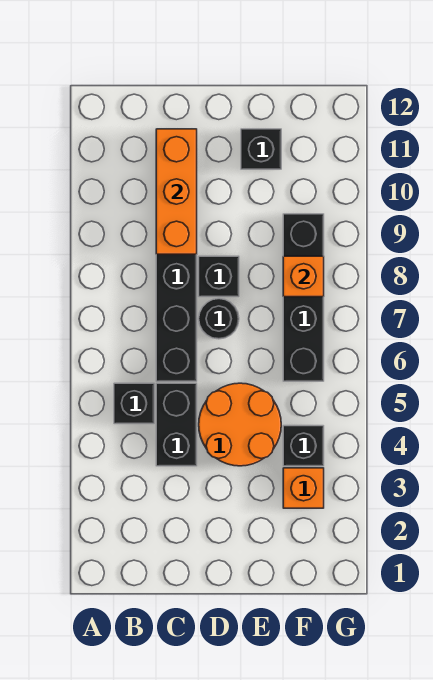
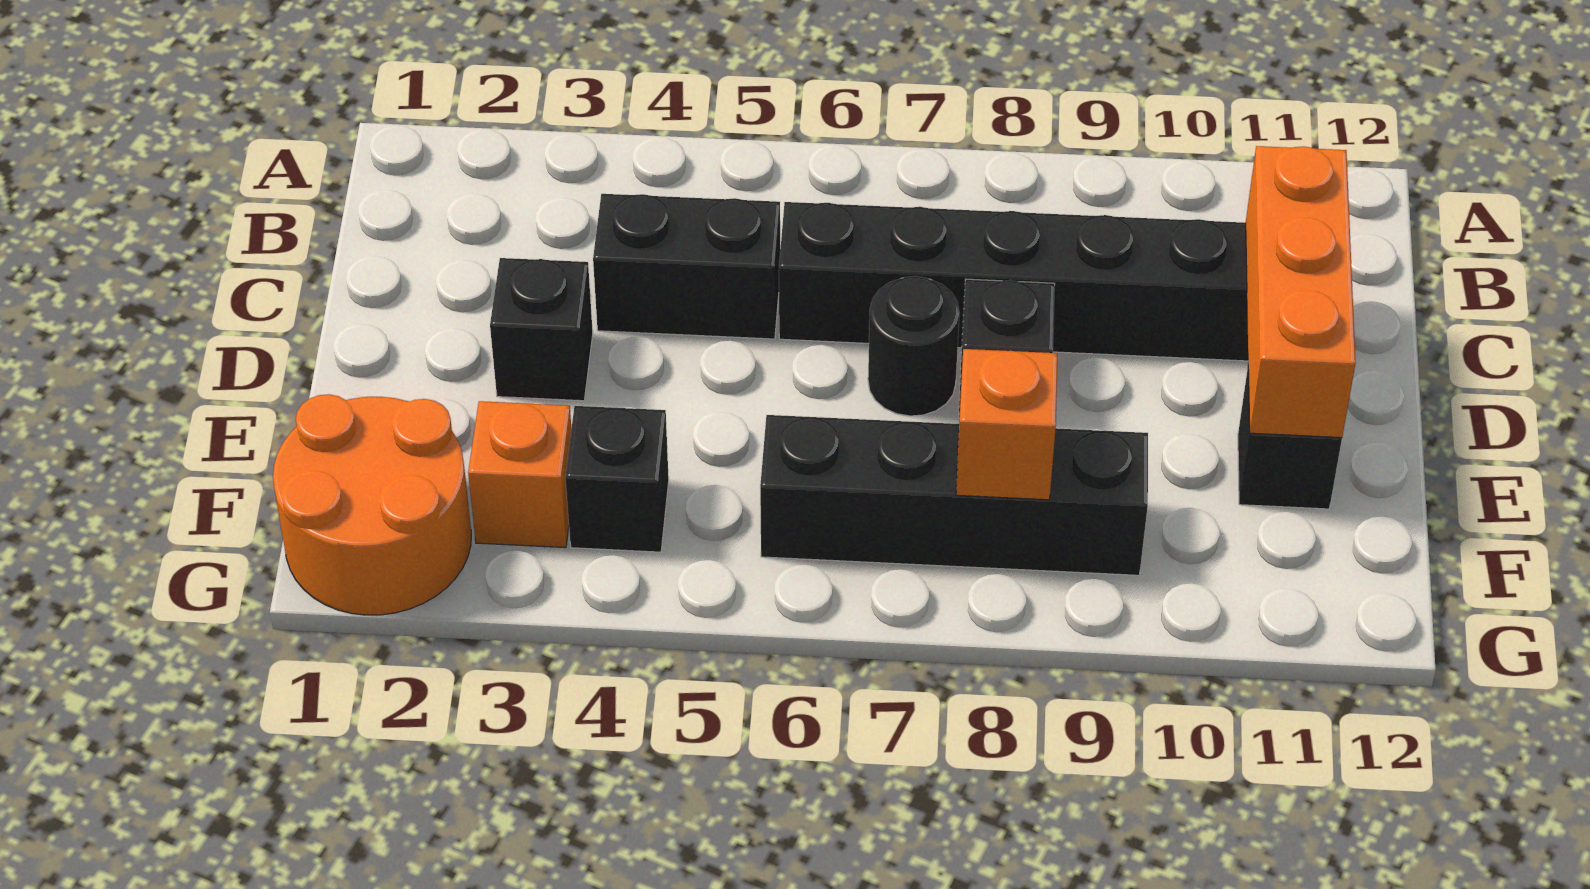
black brick B5 level 1 -> black brick D3 level 1
orange brick C9:C11 level 2 -> orange brick C11:E11 level 2
orange round brick D4:E5 level 1 -> orange round brick F1:G2 level 1

